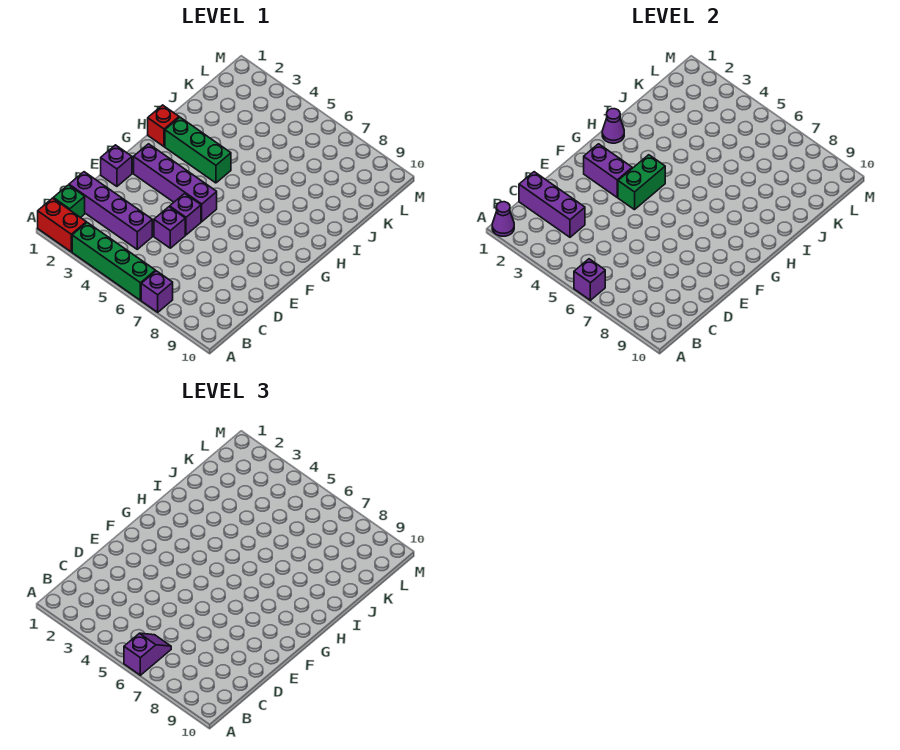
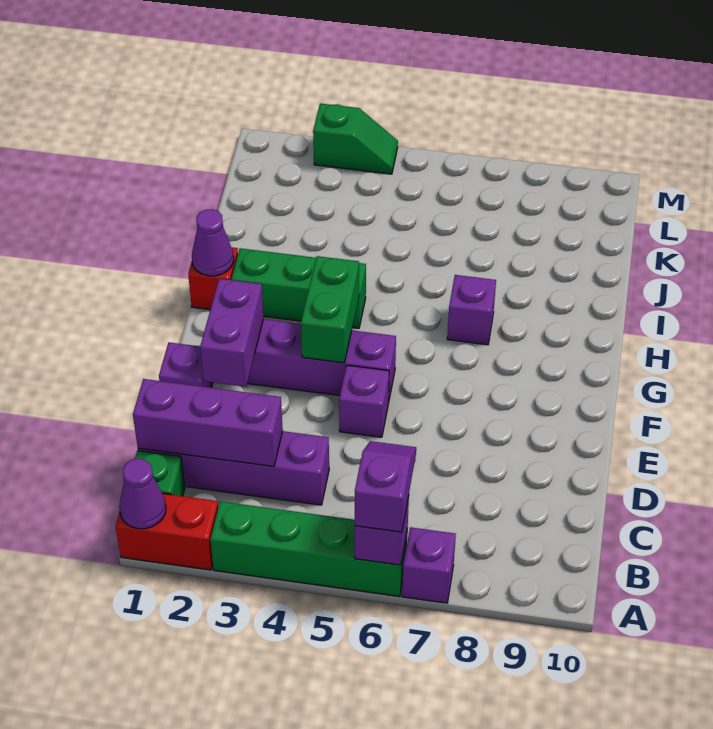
purple brick D5 level 1 -> purple brick H7 level 1
purple brick F2:F3 level 2 -> purple brick E2:F2 level 2
none -> green slope M3:M4 level 1 top 3

